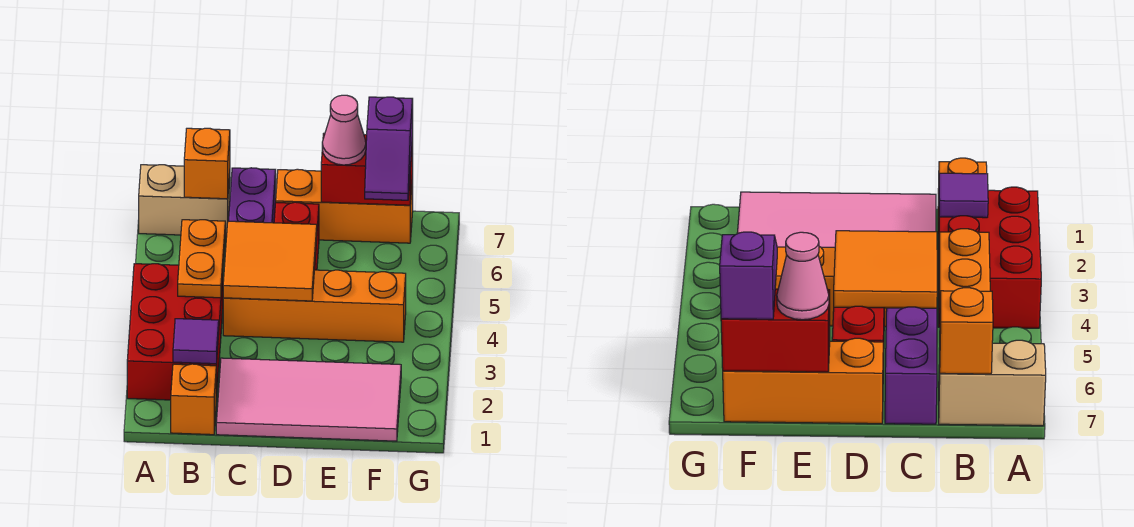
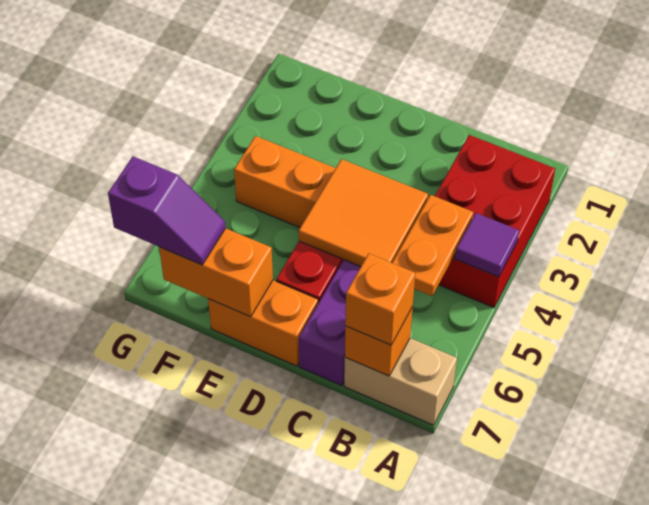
orange brick B1 level 1 -> orange brick B7 level 3
purple tile B2 level 2 -> purple tile A4 level 2
pink tile C1:F2 level 1 -> none
orange brick D7:F7 level 1 -> orange brick D7:E7 level 1
red brick E7:F7 level 2 -> orange brick E7:F7 level 2
pink cone E7 level 3 -> none
purple slope F6:F7 level 3 top 7 -> purple slope F7:G7 level 3 top G

